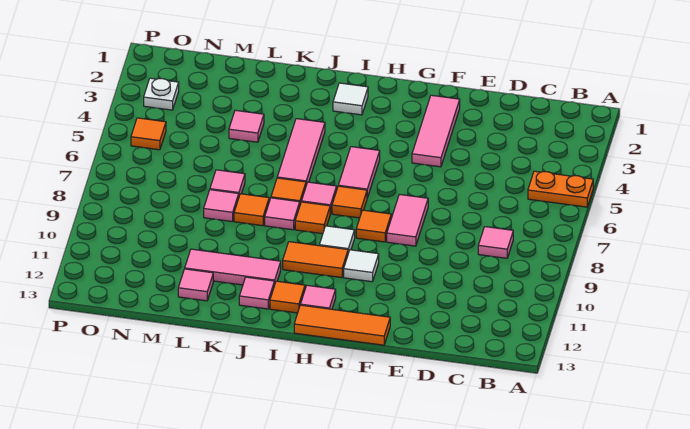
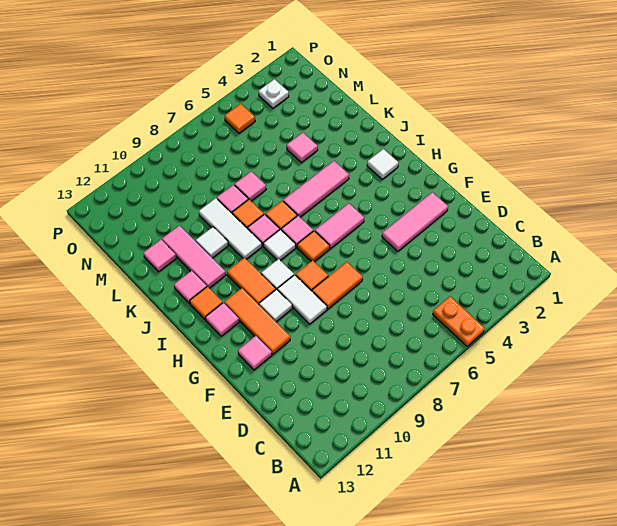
pink tile C8 level 1 -> pink tile F12 level 1
pink tile F7:F8 level 1 -> orange tile F7:F8 level 1
none -> white tile F9:G9 level 1
orange tile F13:H13 level 1 -> orange tile F11:H11 level 1
orange tile I8 level 1 -> white tile I8 level 1
none -> white tile J9:L9 level 1
none -> white tile K10 level 1

